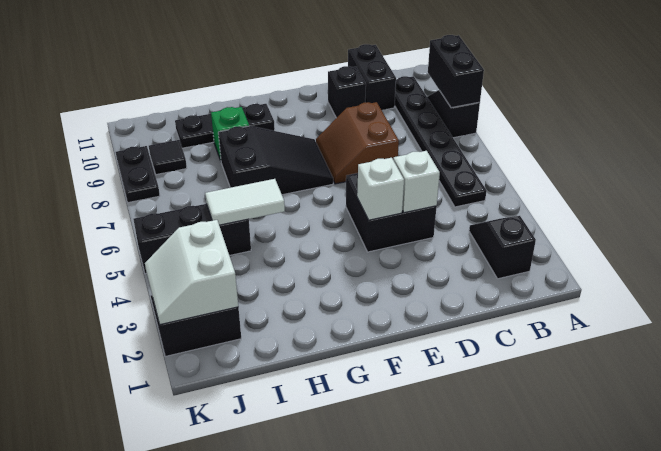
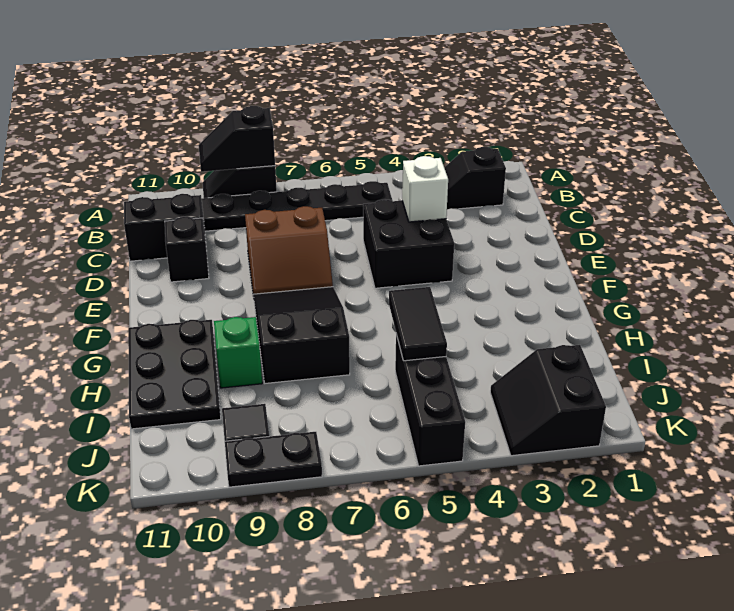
black brick A8:A9 level 2 -> black slope A8:A9 level 2 top 8
white brick E4 level 2 -> none
black plate G10:I10 level 1 -> black plate G10:I11 level 1
white tile H5:I5 level 2 -> black tile H5:I5 level 2
white slope J2:K3 level 2 top J -> none

